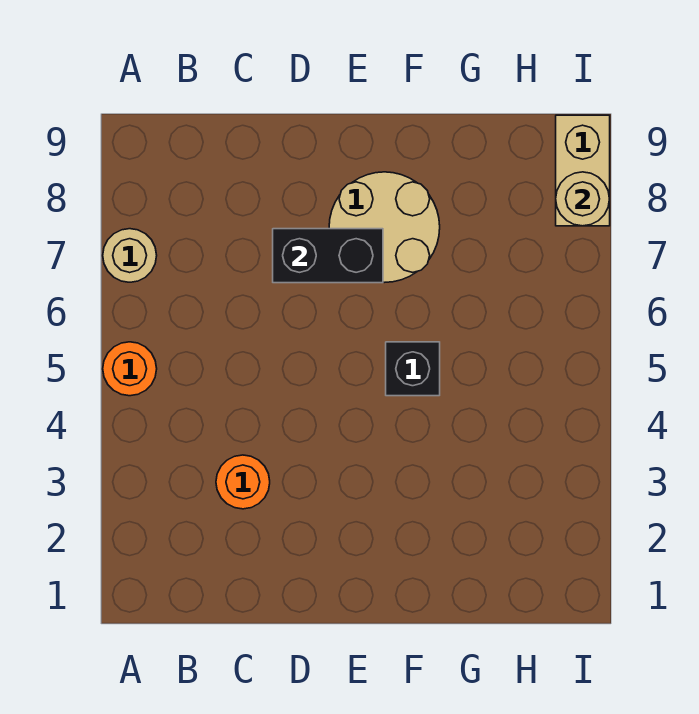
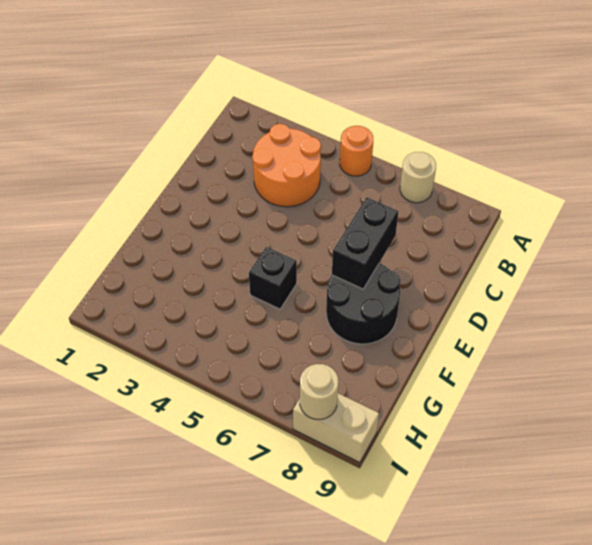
orange round brick C3 level 1 -> orange round brick B3:C4 level 1
tan round brick E7:F8 level 1 -> black round brick E7:F8 level 1

